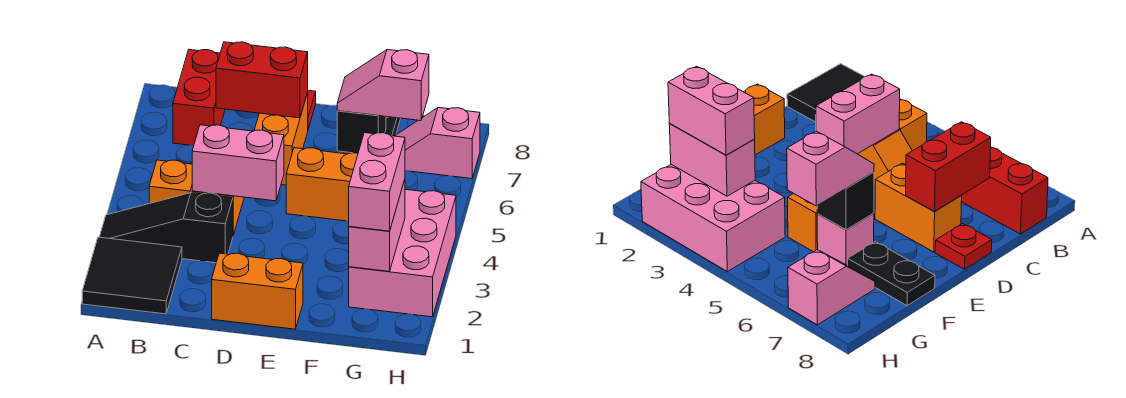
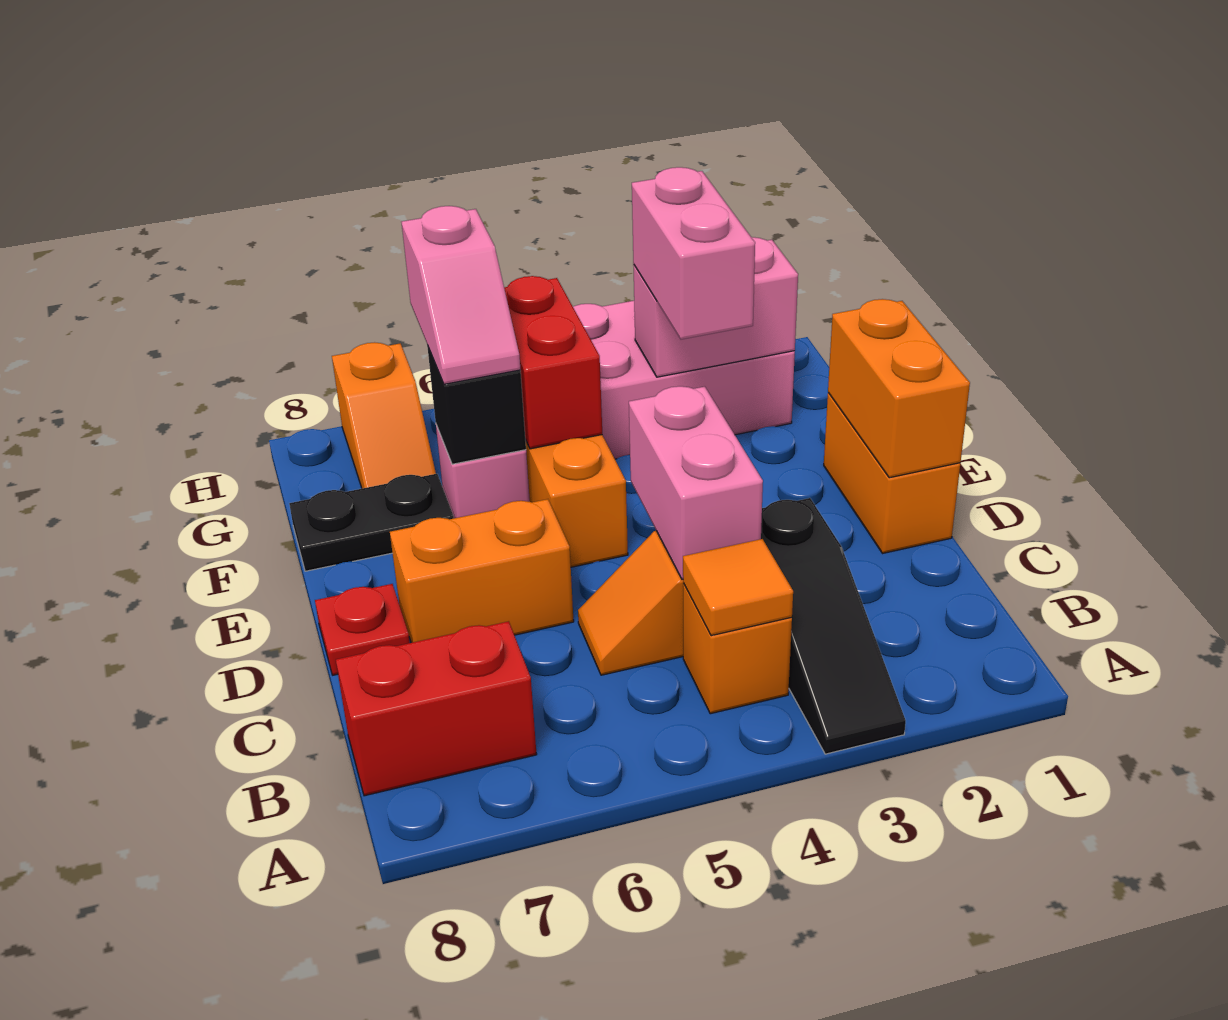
black tile A1:B2 level 1 -> none
none -> orange tile B4 level 2
red brick C7:D7 level 2 -> red brick F5:G5 level 2
none -> orange brick D1:E1 level 2
pink brick G2:G3 level 3 -> pink brick F3:G3 level 3
pink slope G7:H7 level 1 top H -> orange slope G7:H7 level 1 top H

